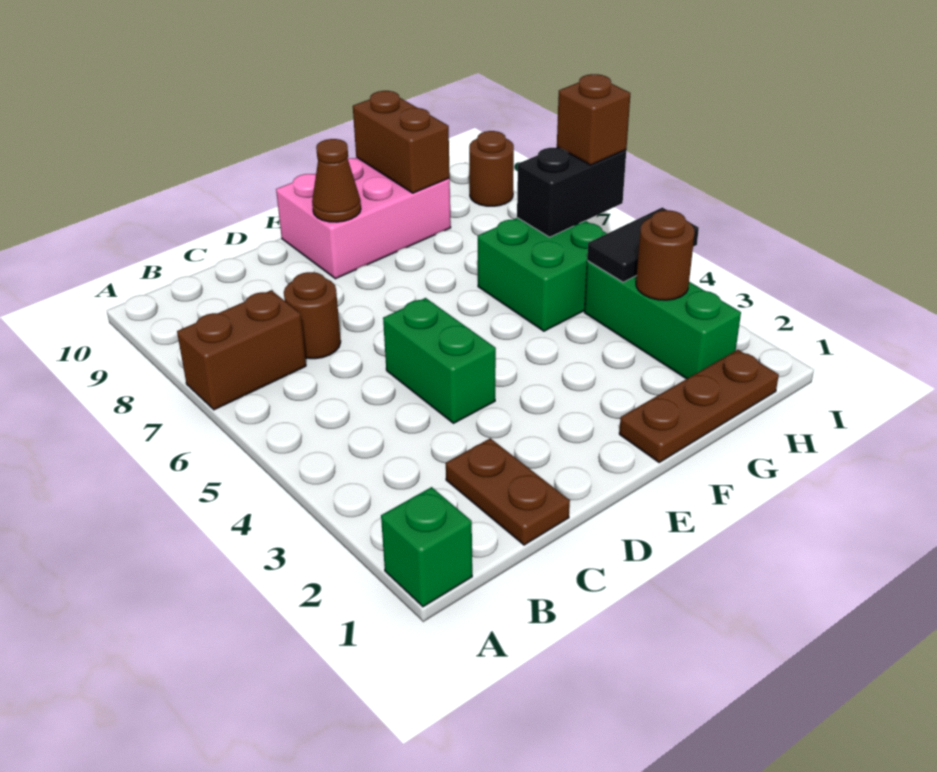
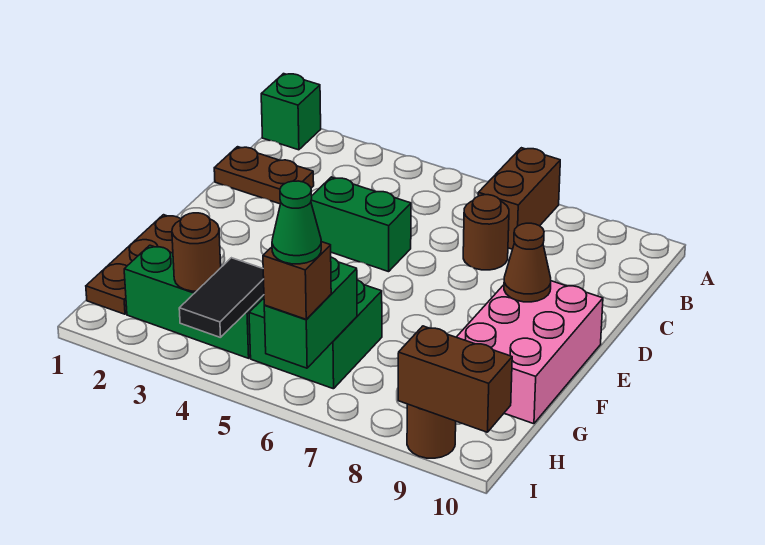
brown brick G9:G10 level 2 -> brown brick I9:I10 level 2
black brick H6:I6 level 2 -> green brick H6:I6 level 2
none -> green cone I6 level 4

